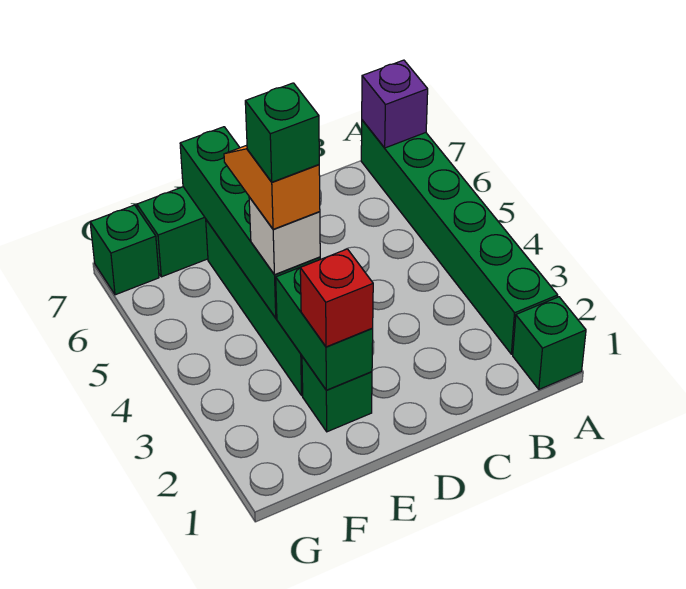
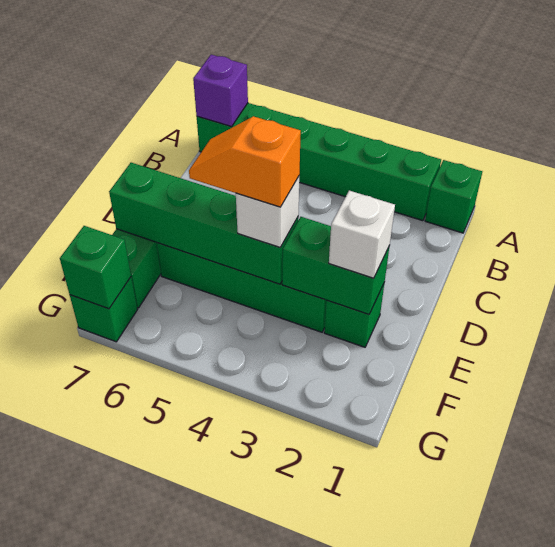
red brick E2 level 3 -> white brick E2 level 3
green brick E4 level 5 -> green brick G7 level 2

